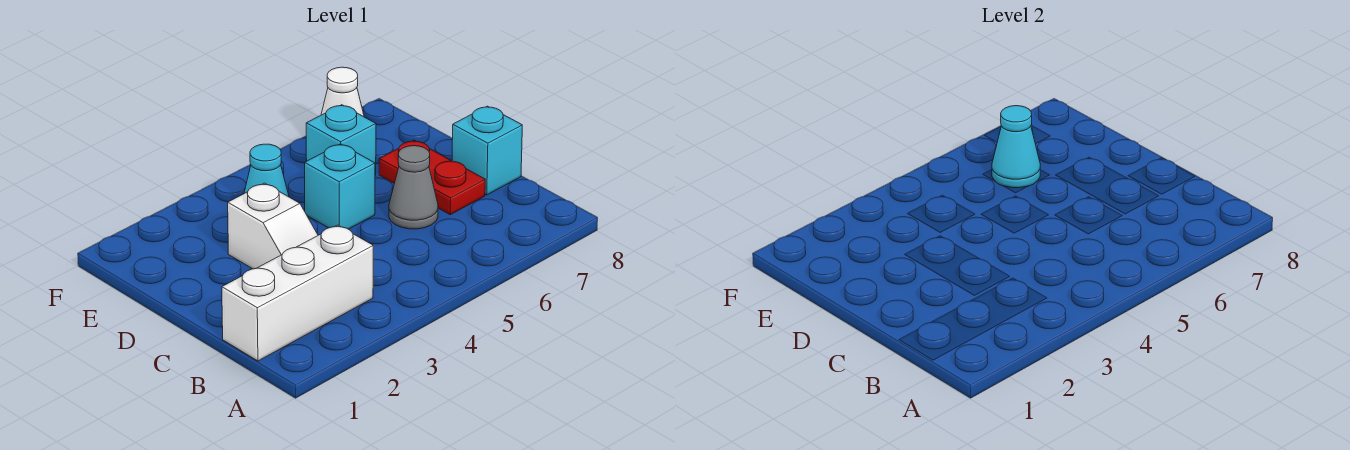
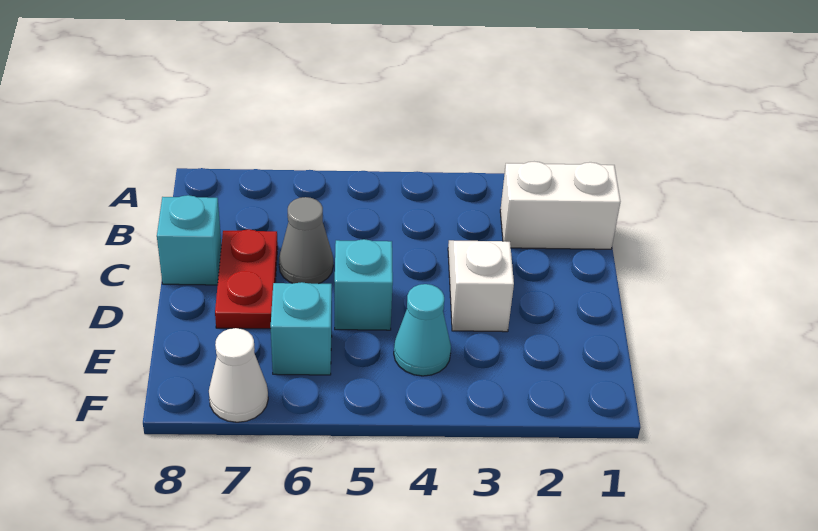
white brick B1:B3 level 1 -> white brick B1:B2 level 1
cyan cone E6 level 2 -> none

